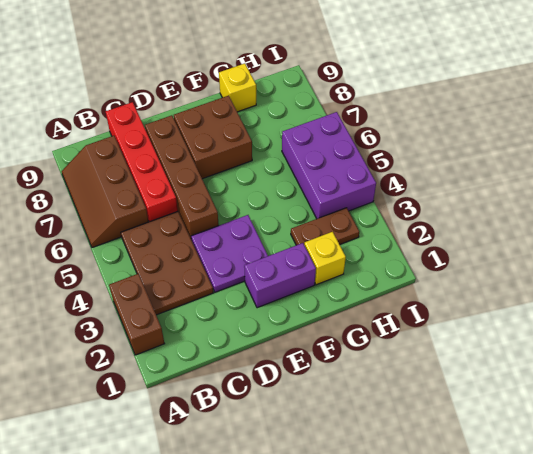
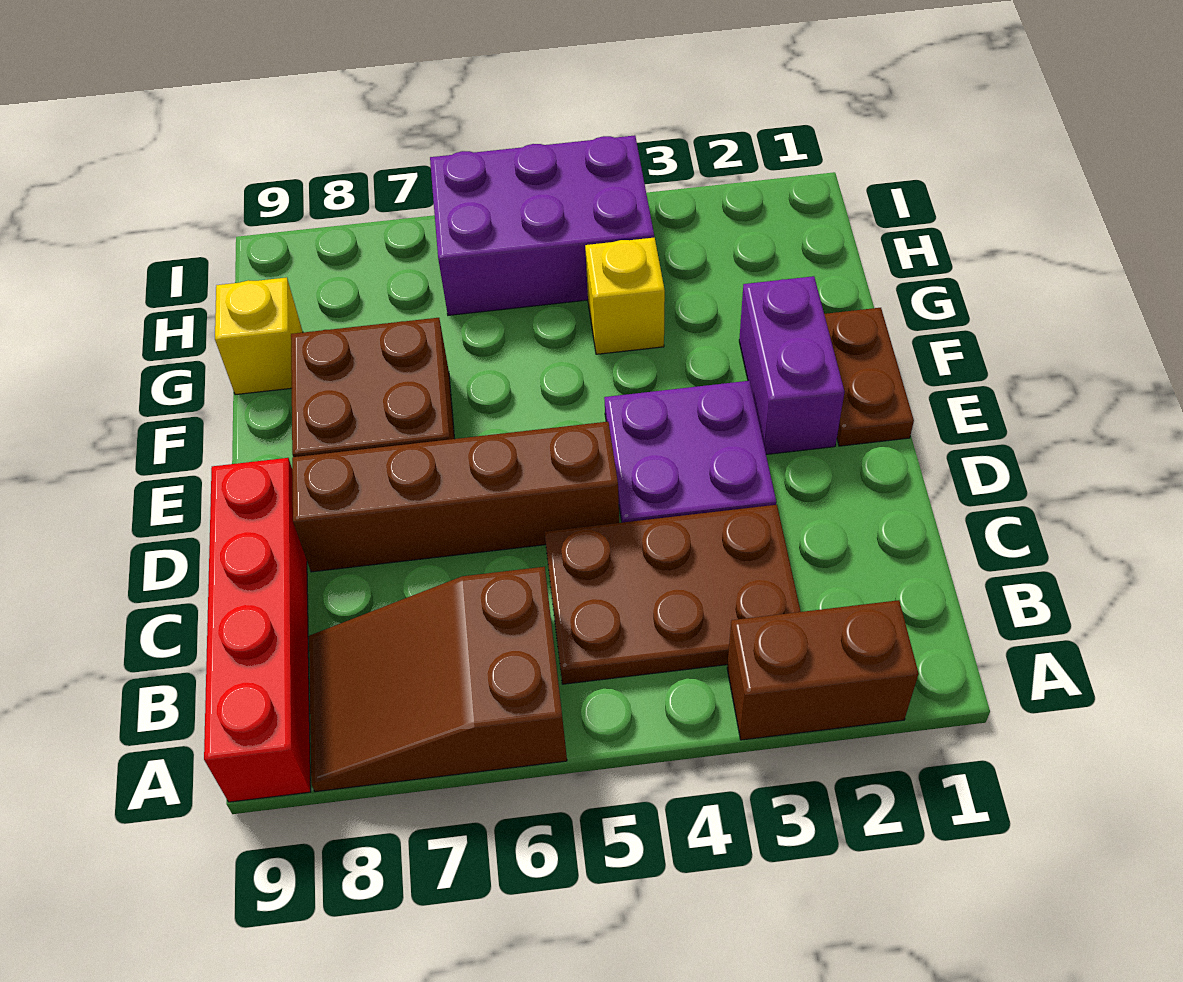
brown slope A6:B8 level 1 top B -> brown slope A6:B8 level 1 top 6
red brick C6:C9 level 1 -> red brick A9:D9 level 1
yellow brick G2 level 1 -> yellow brick G4 level 1
brown plate G3:H3 level 1 -> brown plate E1:F1 level 1

